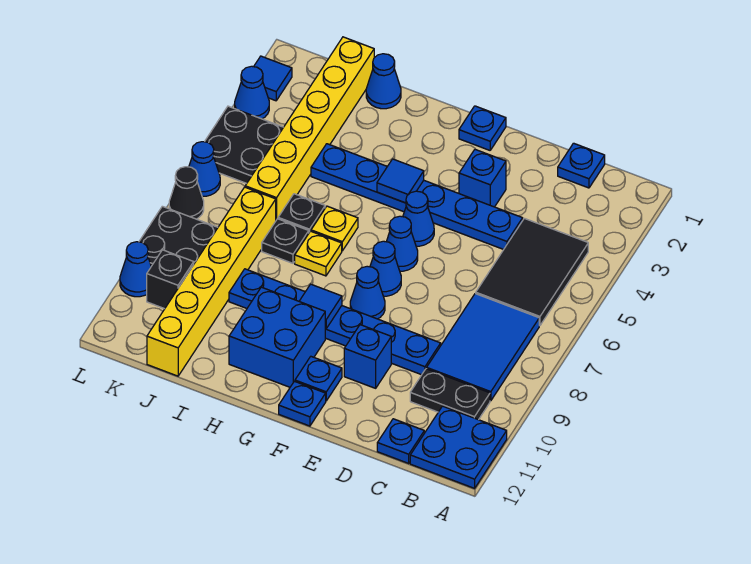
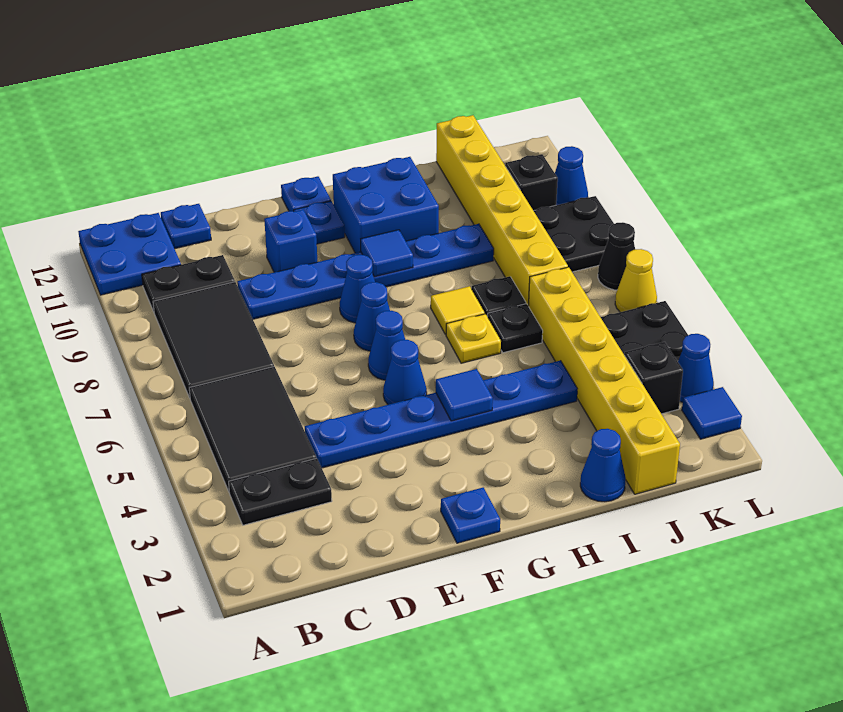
none -> black plate B3:C3 level 1
blue tile B7:C9 level 1 -> black tile B7:C9 level 1
blue plate C1 level 1 -> none
blue brick E3 level 1 -> none
yellow plate H7 level 1 -> yellow tile H7 level 1
none -> black brick K3 level 1
blue cone L6 level 1 -> yellow cone L6 level 1

